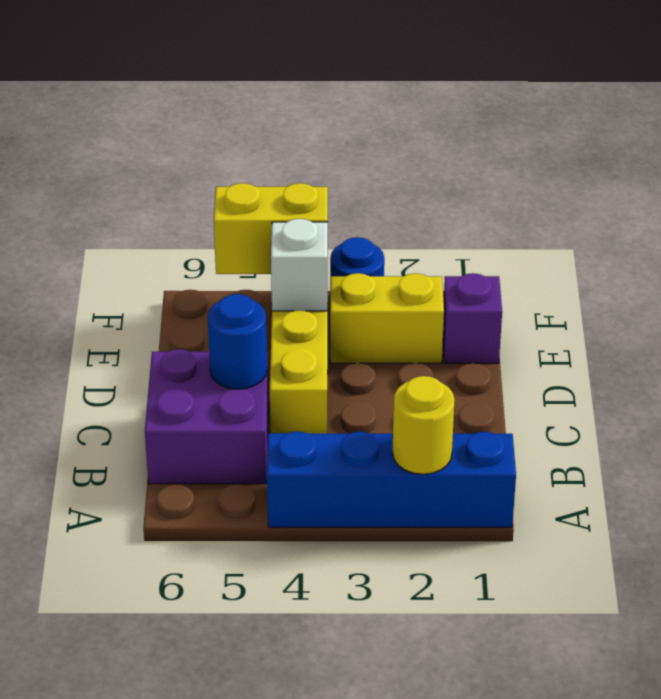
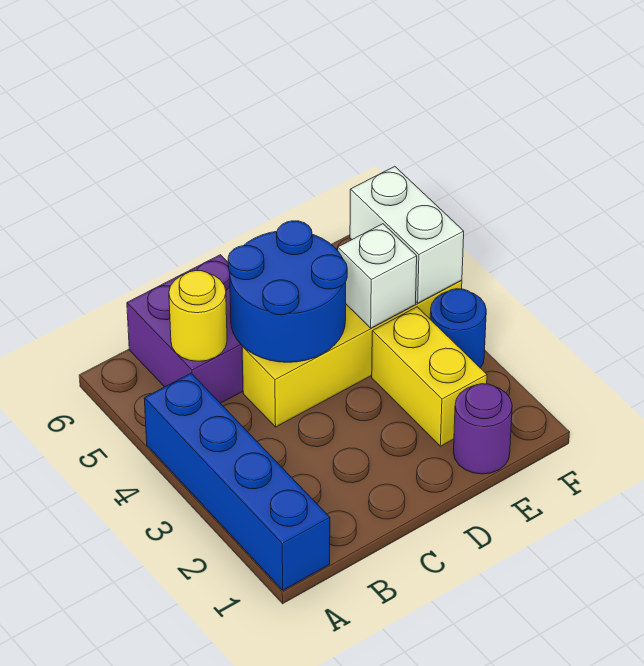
yellow round brick A2 level 2 -> yellow round brick B5 level 2
blue round brick C5 level 2 -> blue round brick C4:D5 level 2
purple brick E1 level 1 -> purple round brick E1 level 1
yellow brick F4:F5 level 2 -> white brick F4:F5 level 2

